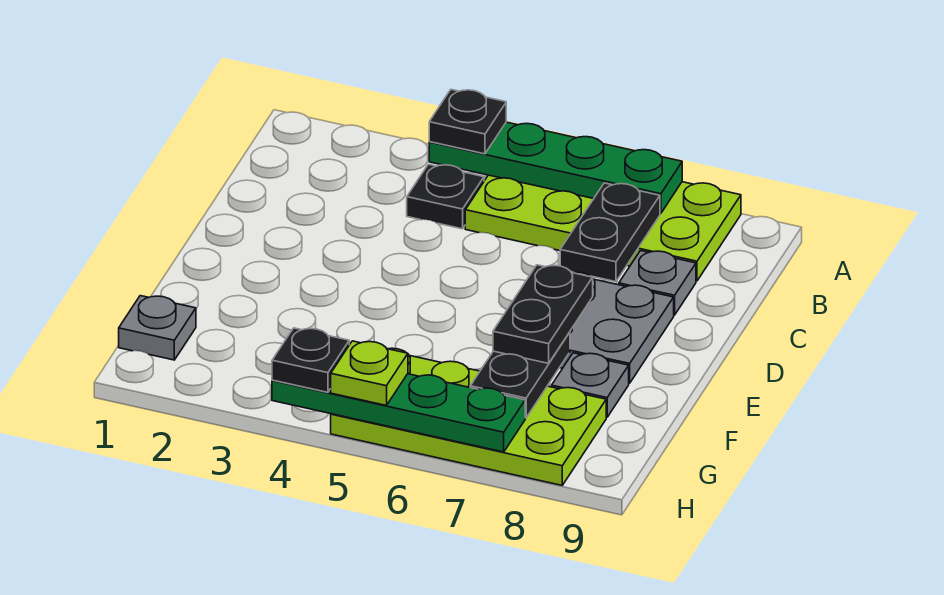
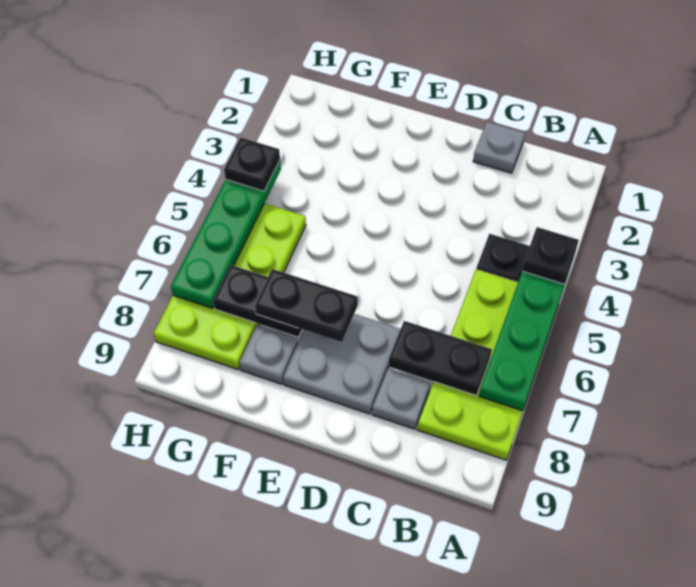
grey plate G1 level 1 -> grey plate C1 level 1
lime plate H5 level 3 -> none

